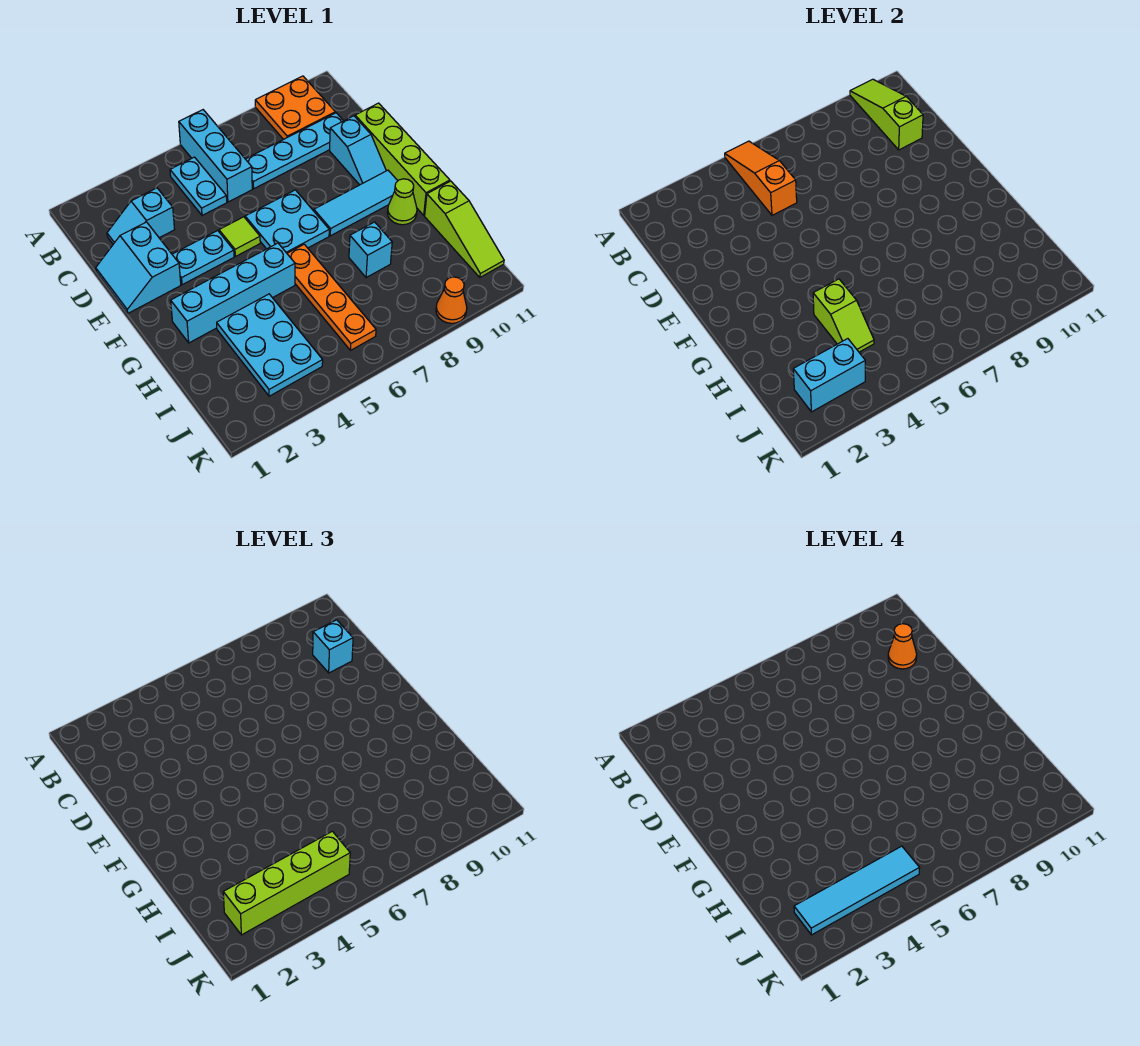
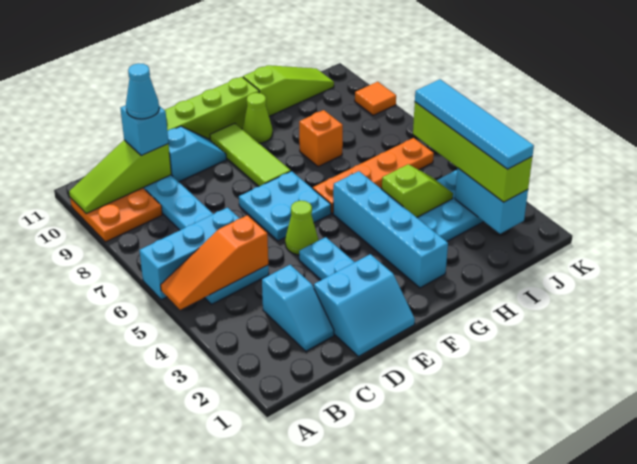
orange cone C10 level 4 -> cyan cone C10 level 4
lime tile E5 level 1 -> lime cone E5 level 1
cyan tile F8:F10 level 1 -> lime tile F8:F10 level 1
cyan brick H8 level 1 -> orange brick H8 level 1
orange cone K9 level 1 -> orange tile K9 level 1

